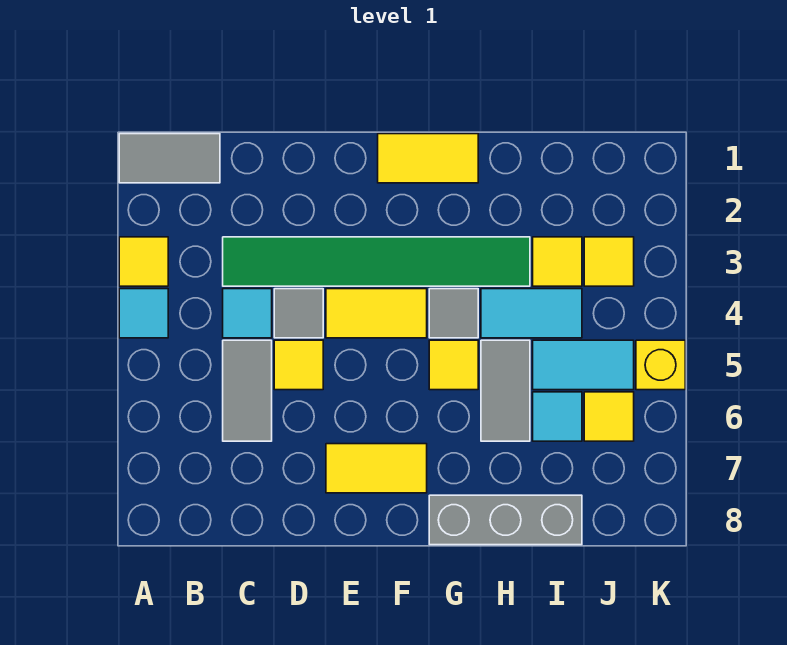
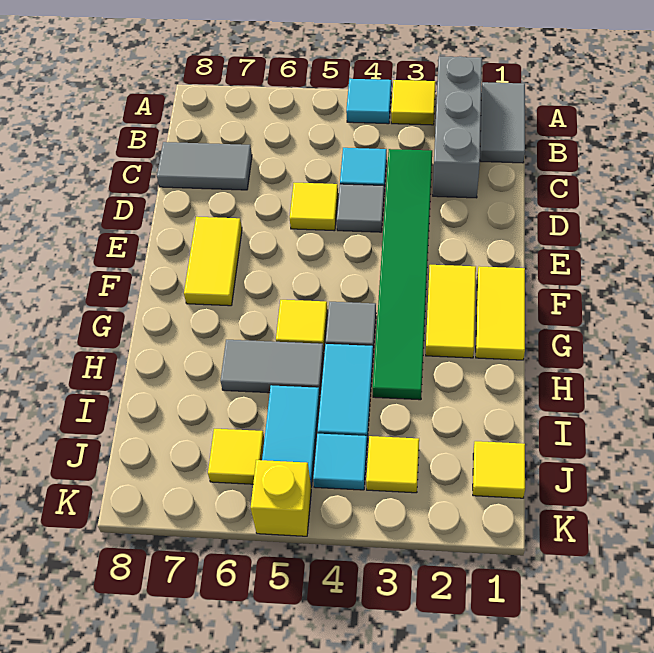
grey tile C5:C6 level 1 -> grey tile C7:C8 level 1
yellow tile E4:F4 level 1 -> yellow tile F2:G2 level 1
grey brick G8:I8 level 1 -> grey brick A2:C2 level 1
yellow tile I3 level 1 -> yellow tile J1 level 1
cyan tile I6 level 1 -> cyan tile J4 level 1

